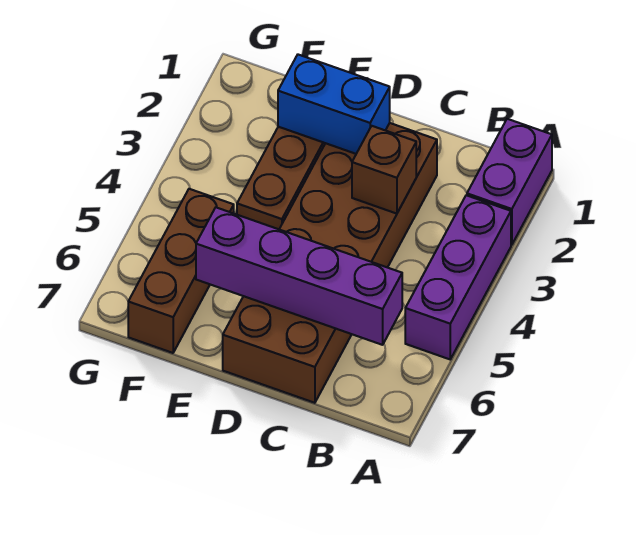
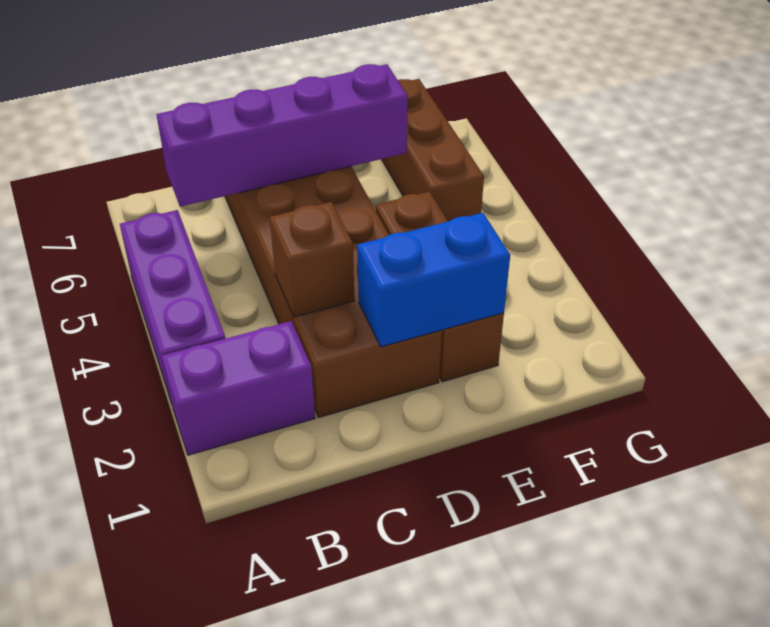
purple brick A1:A2 level 1 -> purple brick A2:B2 level 1

